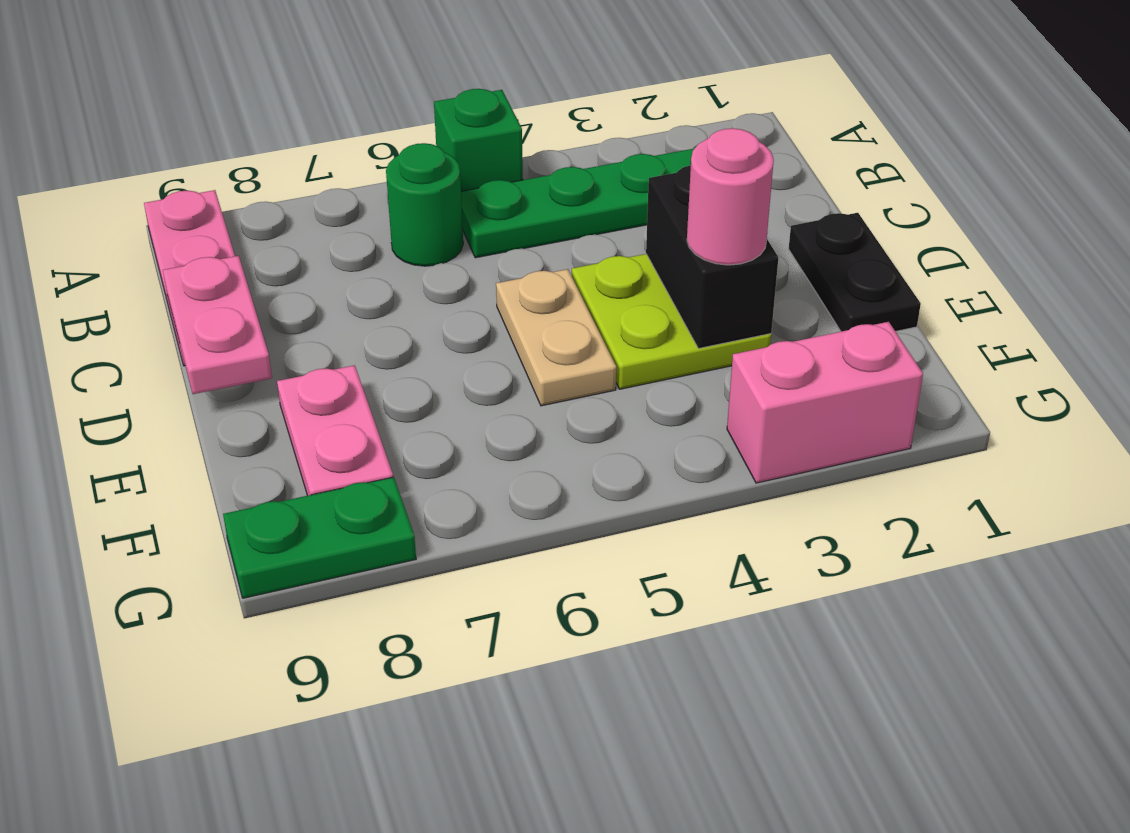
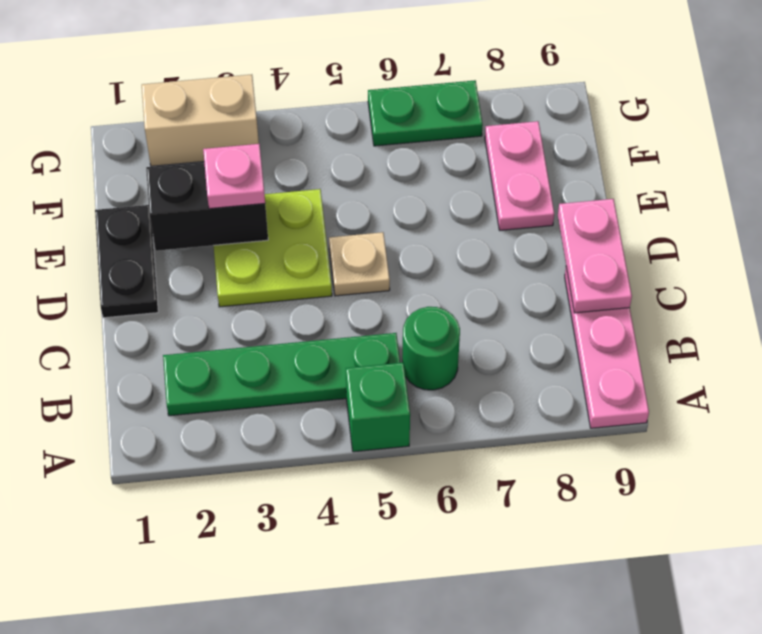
black brick D3:E3 level 2 -> black brick E2:E3 level 2
tan plate D5:E5 level 1 -> tan plate D5 level 1
pink round brick E3 level 3 -> pink plate E3 level 3
pink brick G2:G3 level 1 -> tan brick G2:G3 level 1
green plate G8:G9 level 1 -> green plate G6:G7 level 1

